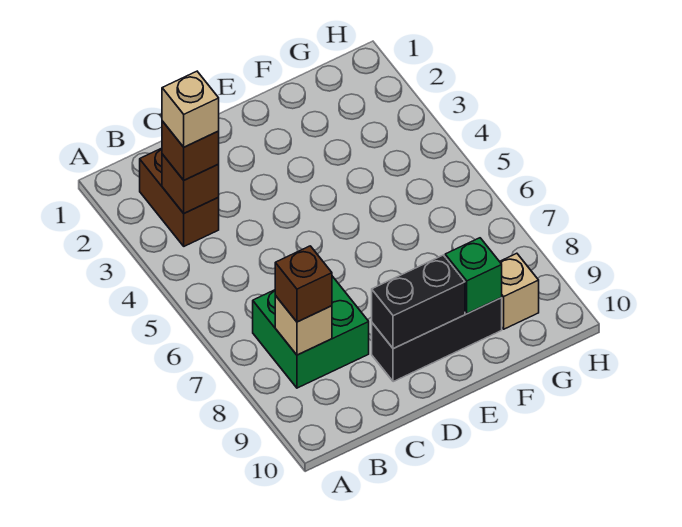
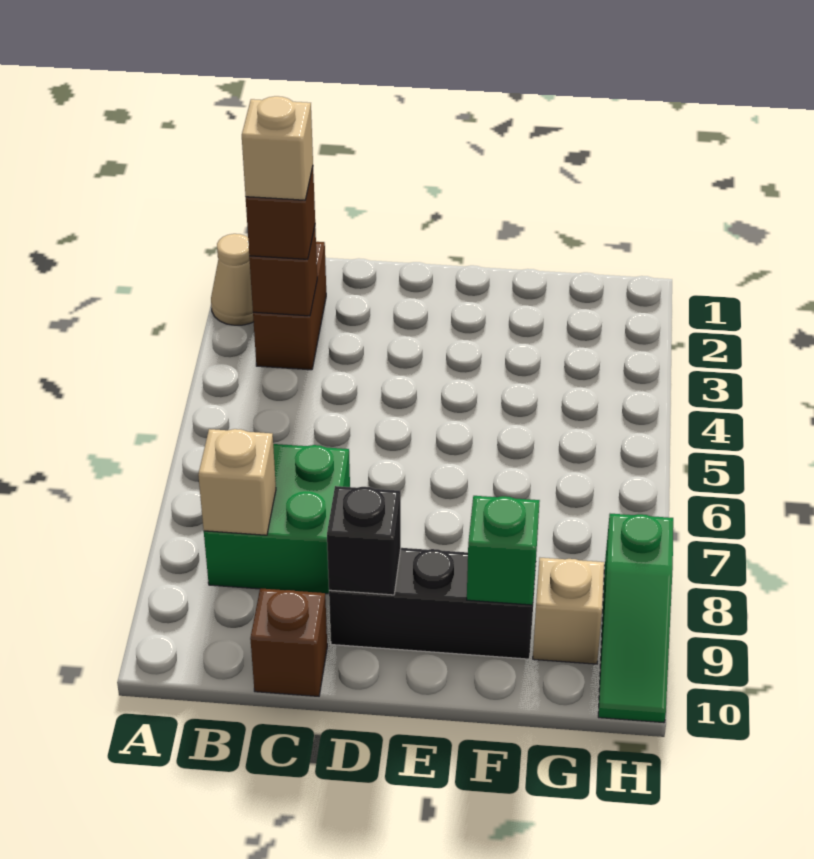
none -> tan cone A2 level 1
brown brick B8 level 3 -> brown brick C10 level 1
black brick D9:E9 level 2 -> black brick D9 level 2
none -> green slope H8:H10 level 1 top 8

